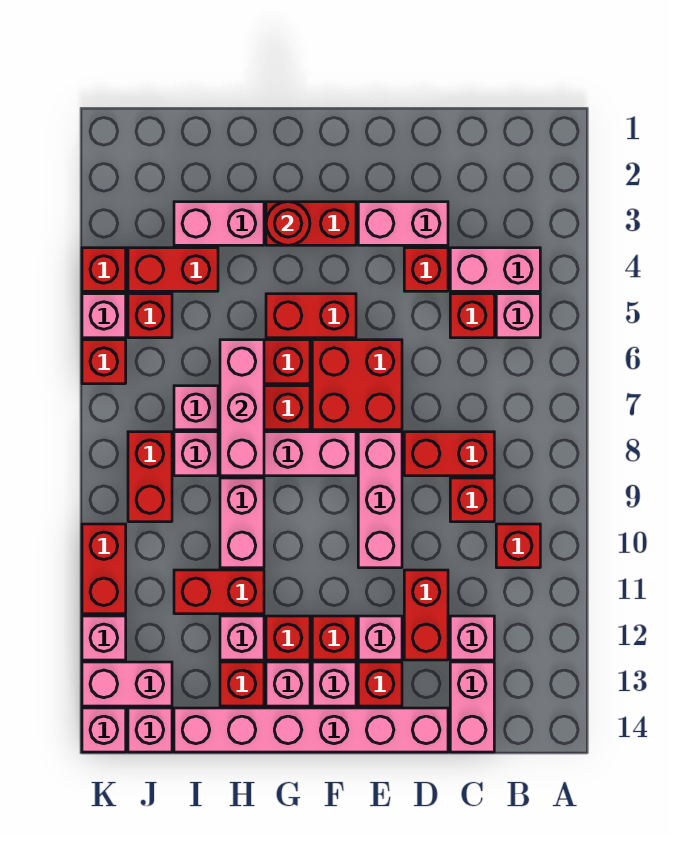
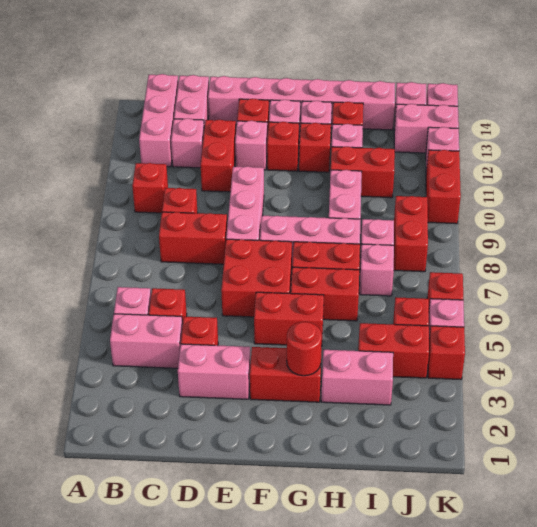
pink brick H6:H8 level 2 -> pink brick B12:B14 level 1

